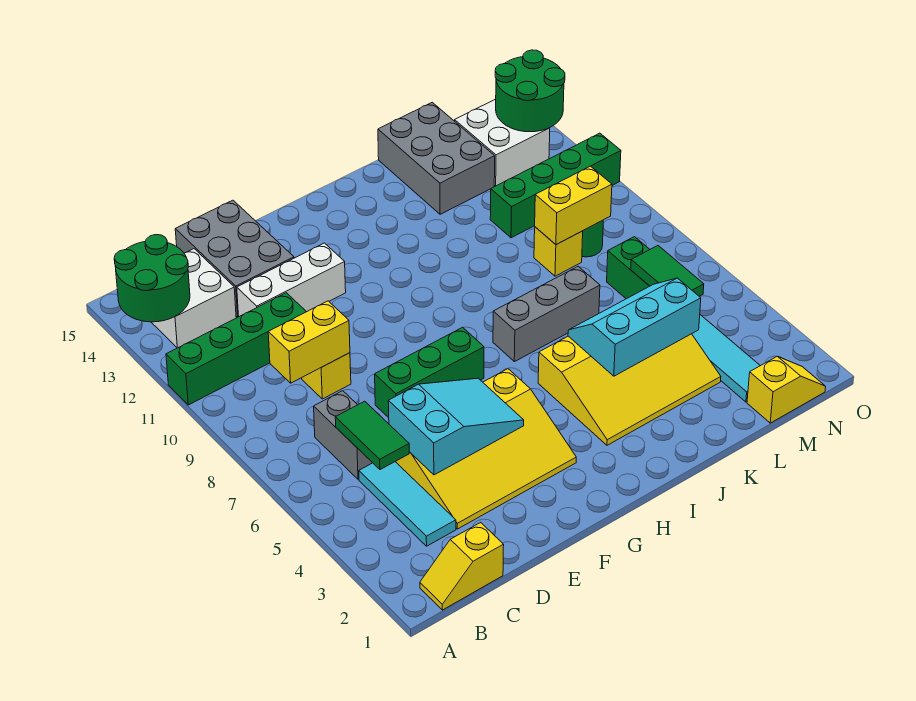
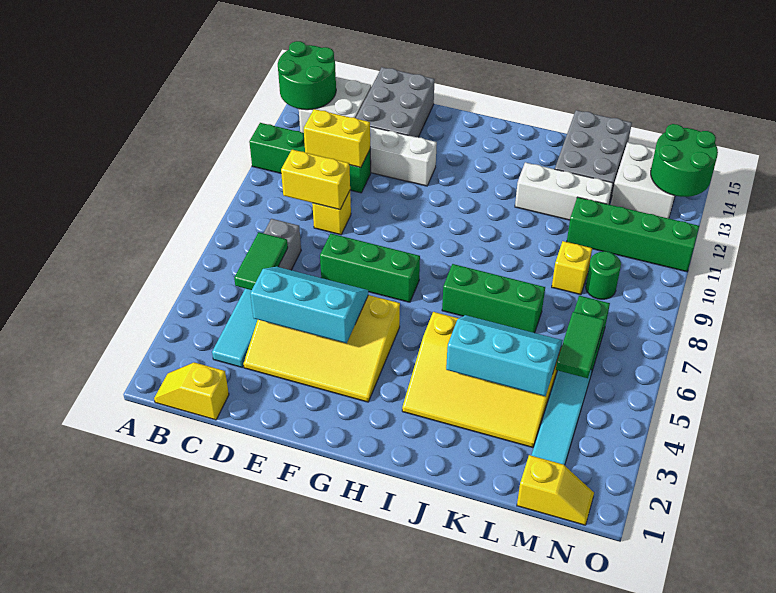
cyan slope D4:F5 level 2 top D -> cyan slope D4:F5 level 2 top 4
grey brick I7:K7 level 1 -> green brick I7:K7 level 1
none -> white brick J12:L12 level 1
yellow brick L9:M9 level 2 -> yellow brick C11:D11 level 2

